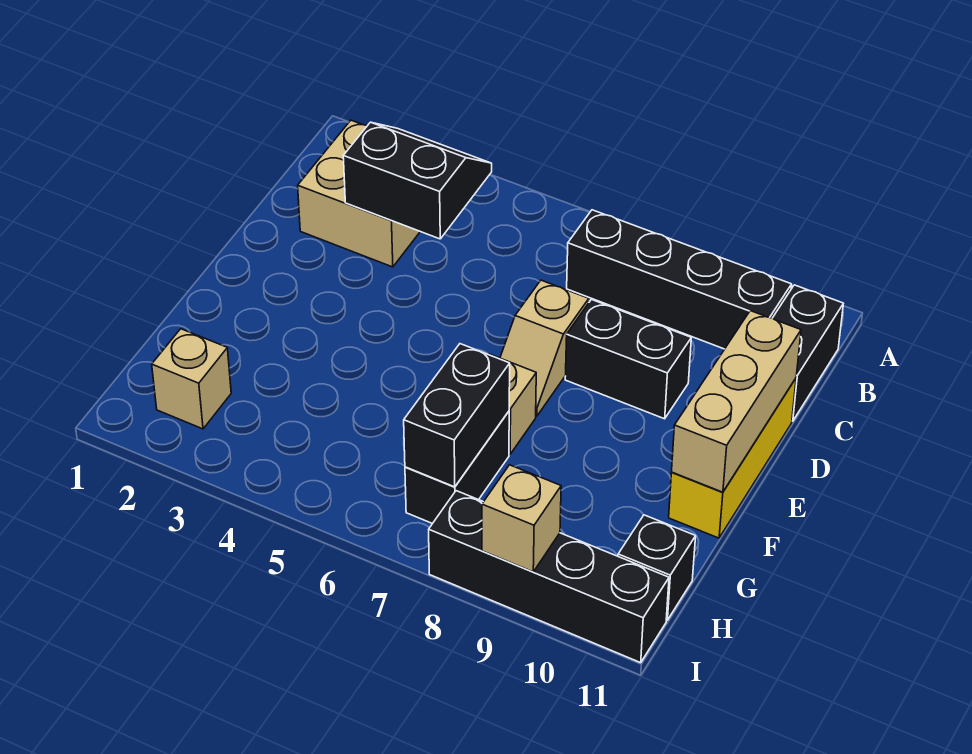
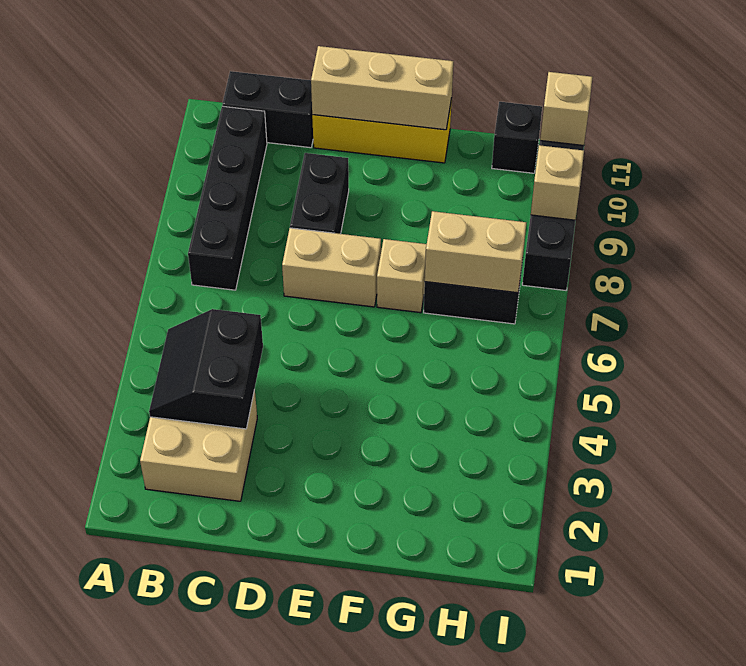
tan slope D7:E7 level 1 top D -> tan brick D7:E7 level 1
black brick G7:H7 level 2 -> tan brick G7:H7 level 2
tan brick H2 level 1 -> tan brick I11 level 2

